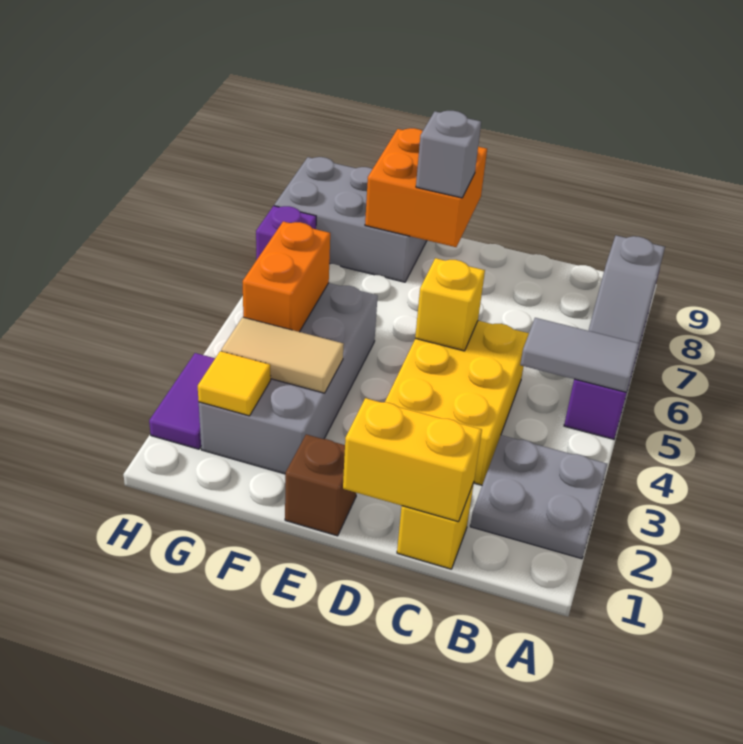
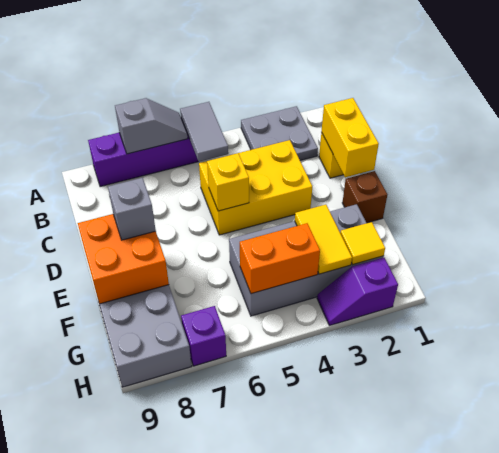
tan tile F3:G3 level 2 -> yellow tile F3:G3 level 2
purple tile H2:H3 level 1 -> purple slope H2:H3 level 1 top 2

